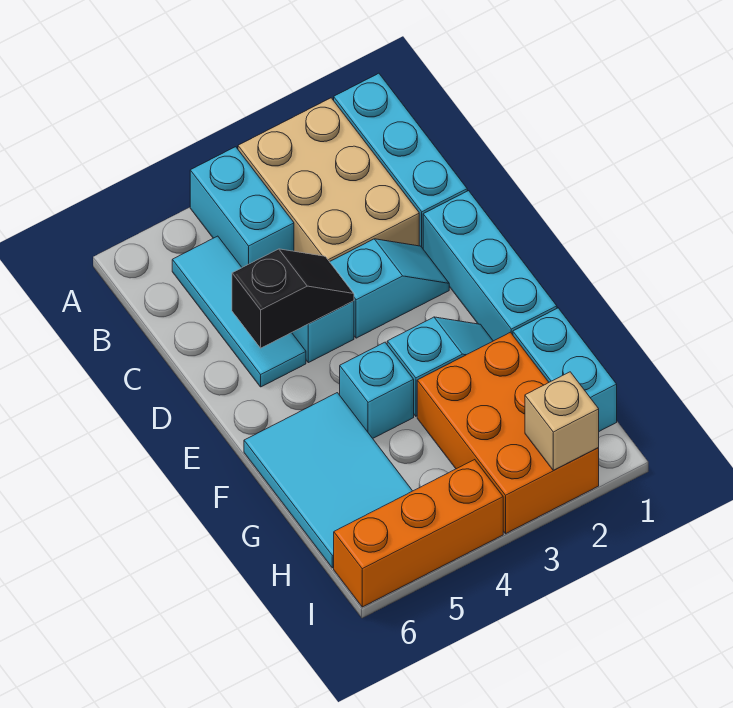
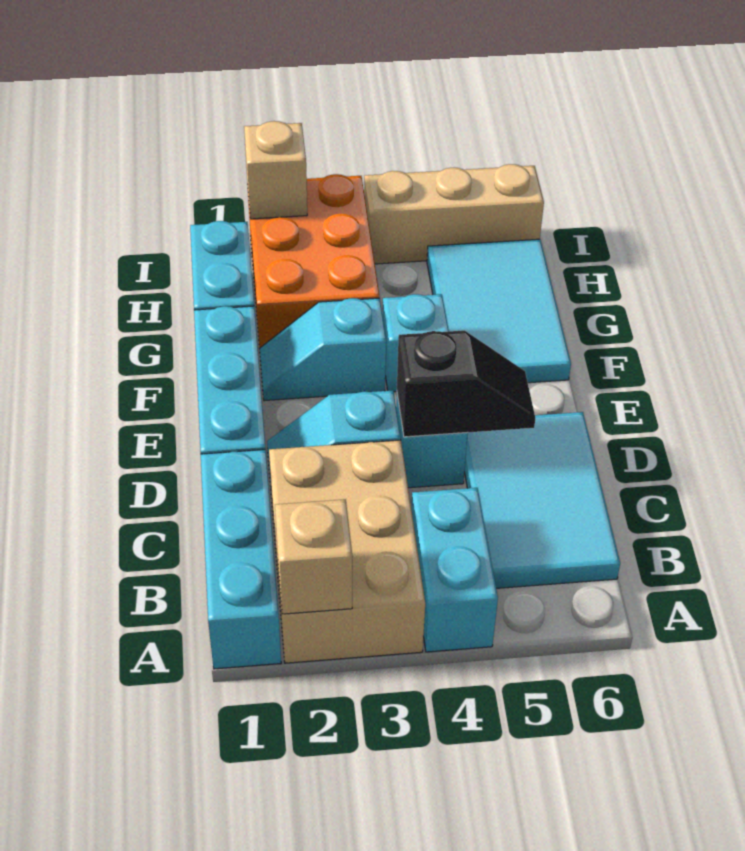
none -> tan brick A2 level 2
cyan tile B5:D5 level 1 -> cyan tile B5:D6 level 1
black slope D4:D5 level 2 top 5 -> black slope D4:D5 level 2 top 4
orange brick I4:I6 level 1 -> tan brick I4:I6 level 1

